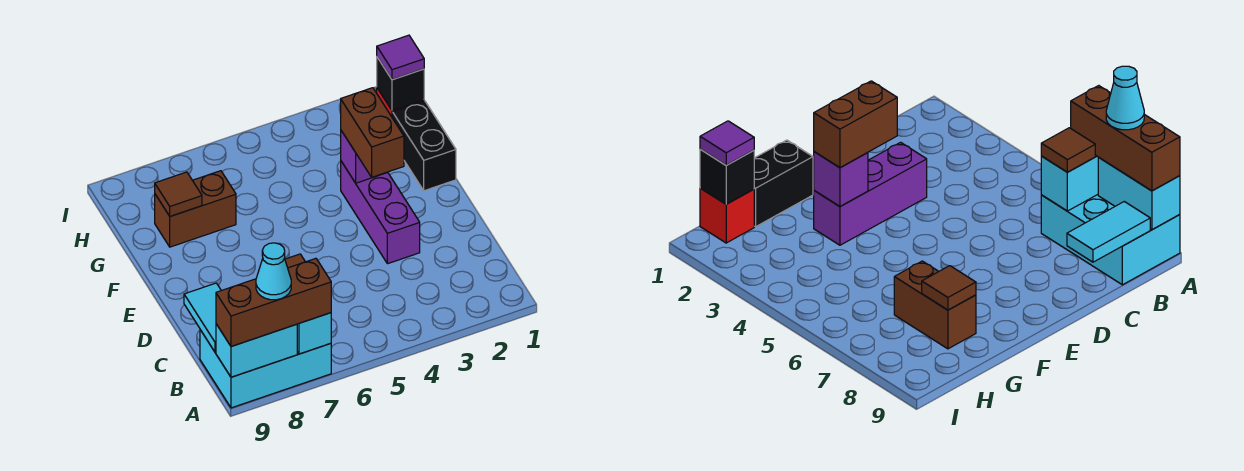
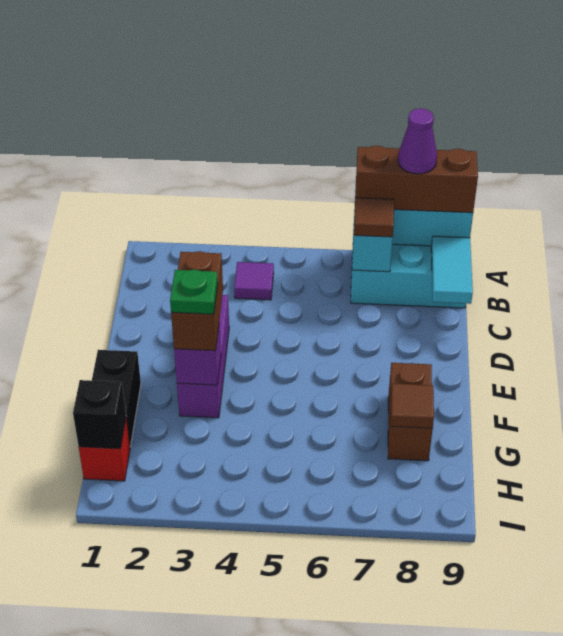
cyan cone A8 level 4 -> purple cone A8 level 4
none -> green plate F3 level 4
brown brick G7:G8 level 1 -> brown brick F8:G8 level 1
purple tile H1 level 3 -> purple tile B4 level 1

